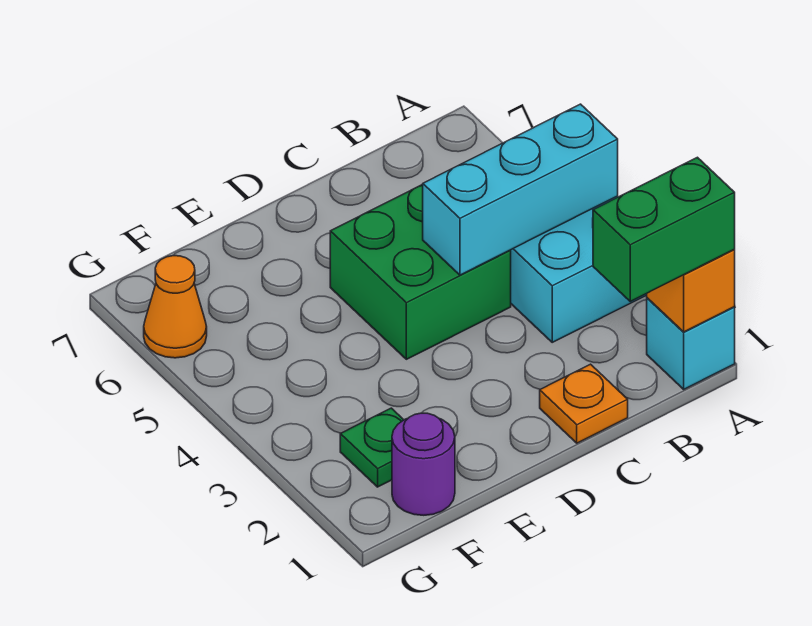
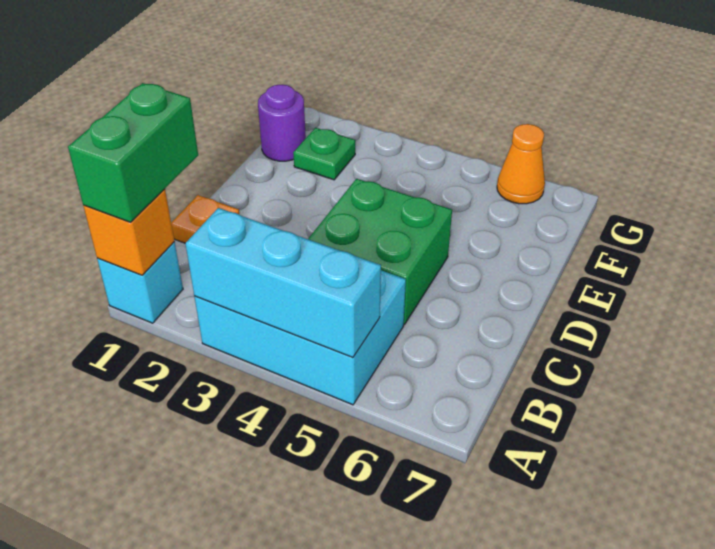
cyan brick A4:C4 level 2 -> cyan brick A3:A5 level 2

